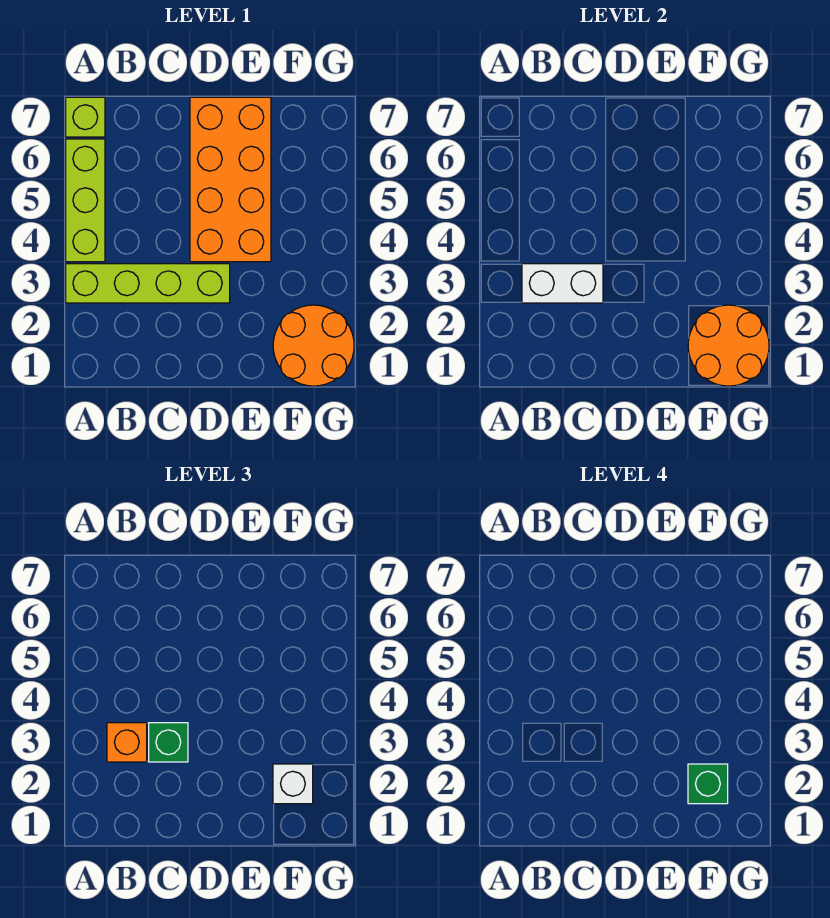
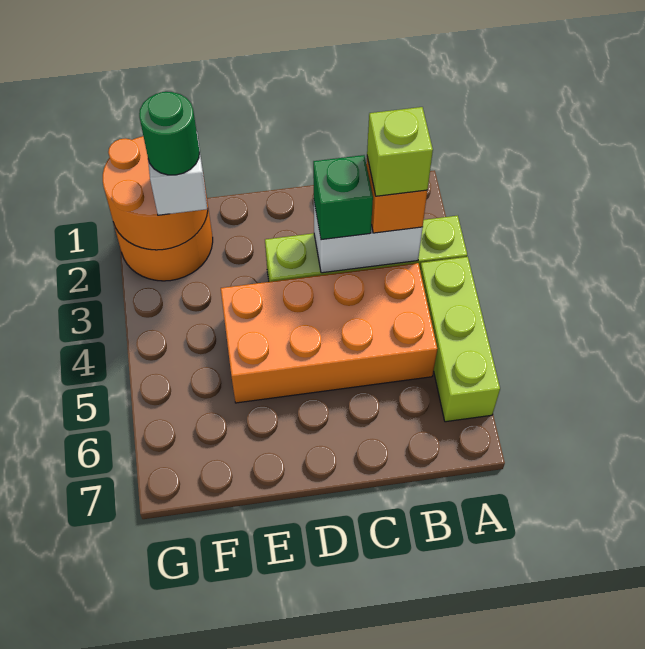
lime brick A7 level 1 -> lime brick B3 level 4
orange brick D4:E7 level 1 -> orange brick B4:E5 level 1
green brick F2 level 4 -> green round brick F2 level 4

